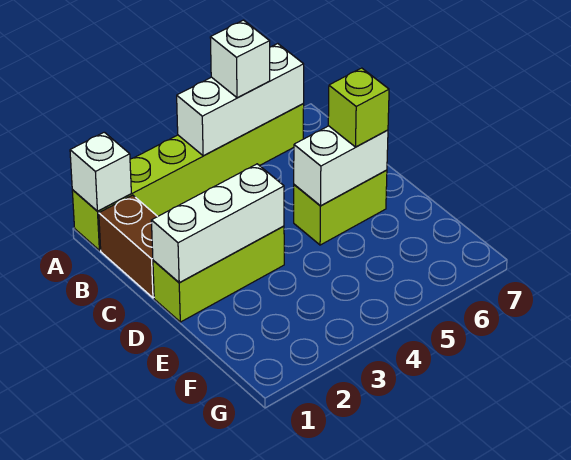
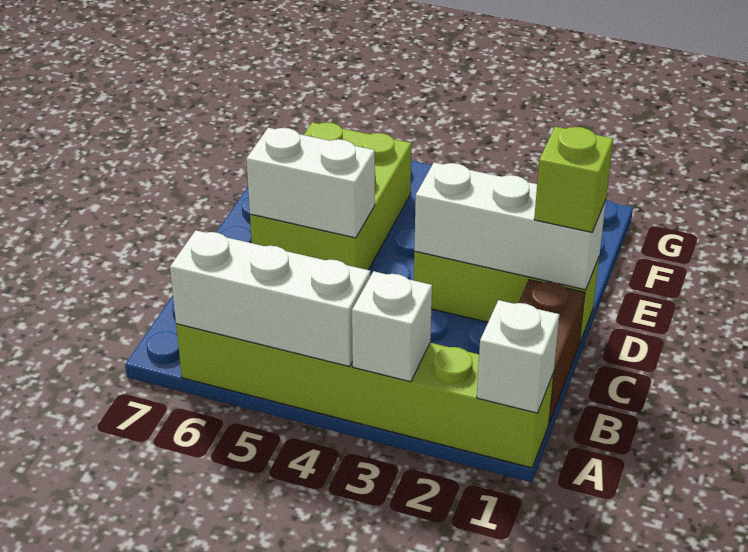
white brick A5 level 3 -> white brick A3 level 2
lime brick D5:D6 level 1 -> lime brick D5:F6 level 1
lime brick D6 level 3 -> lime brick D1 level 3

